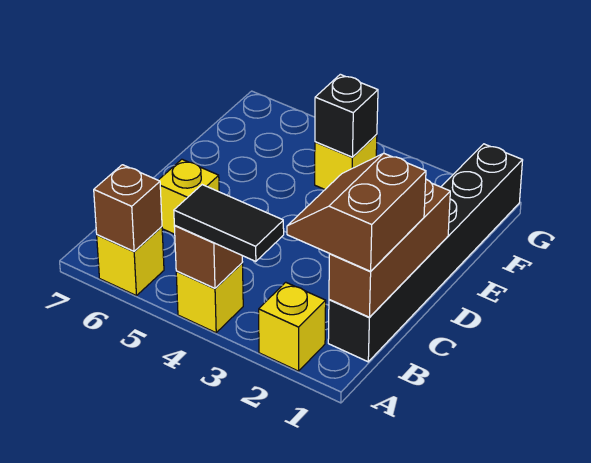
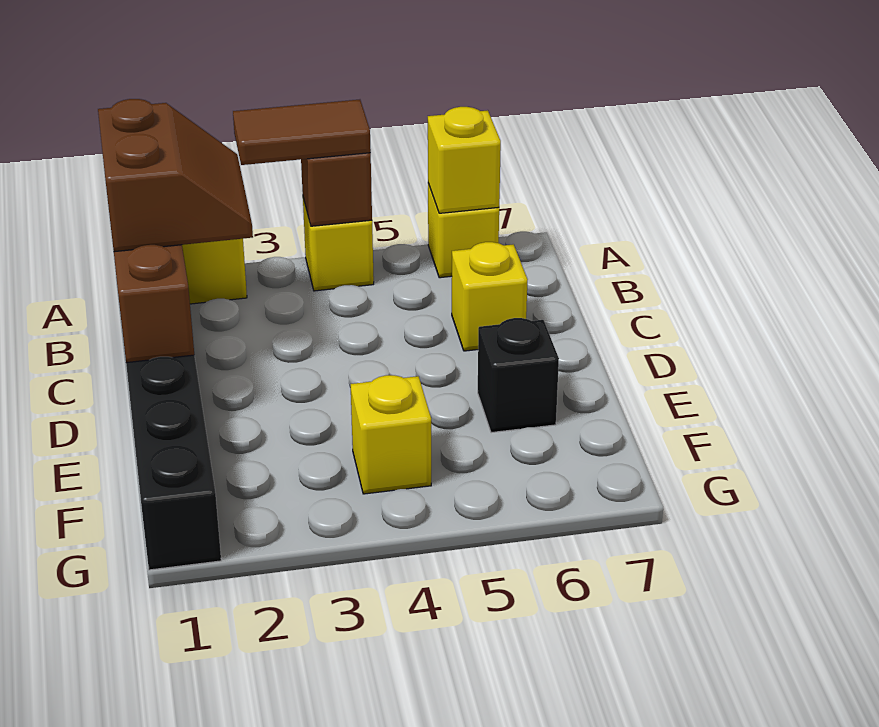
black tile A3:A4 level 3 -> brown tile A3:A4 level 3
brown brick A6 level 2 -> yellow brick A6 level 2
black brick F4 level 2 -> black brick E6 level 1

